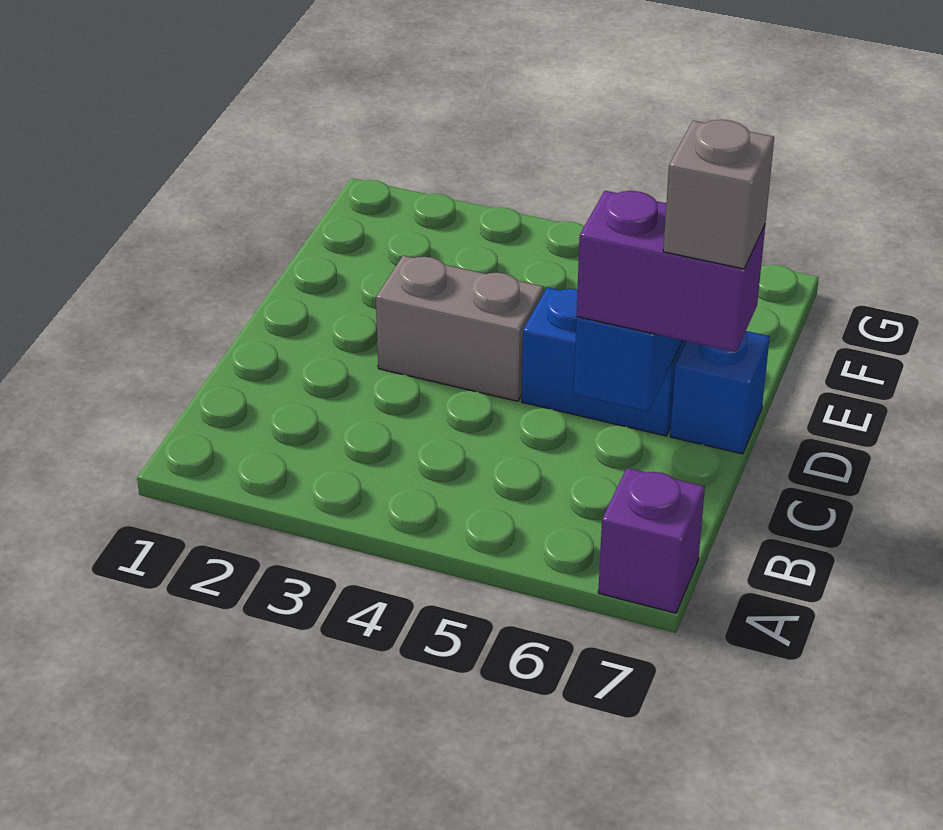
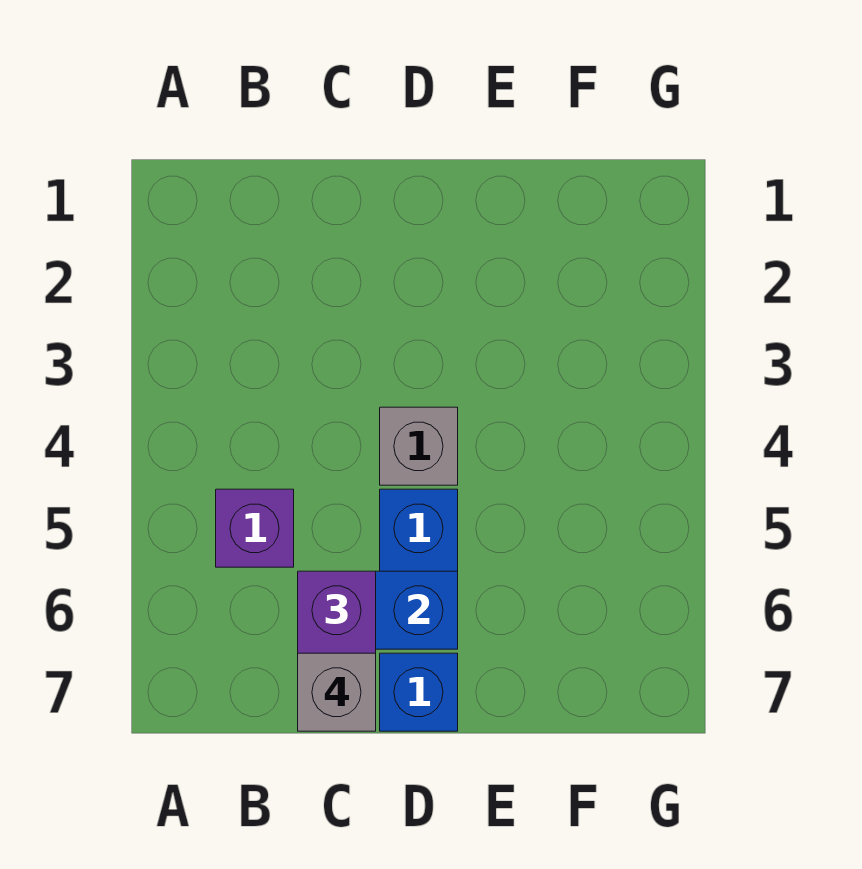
purple brick A7 level 1 -> purple brick B5 level 1
grey brick D3:D4 level 1 -> grey brick D4 level 1

